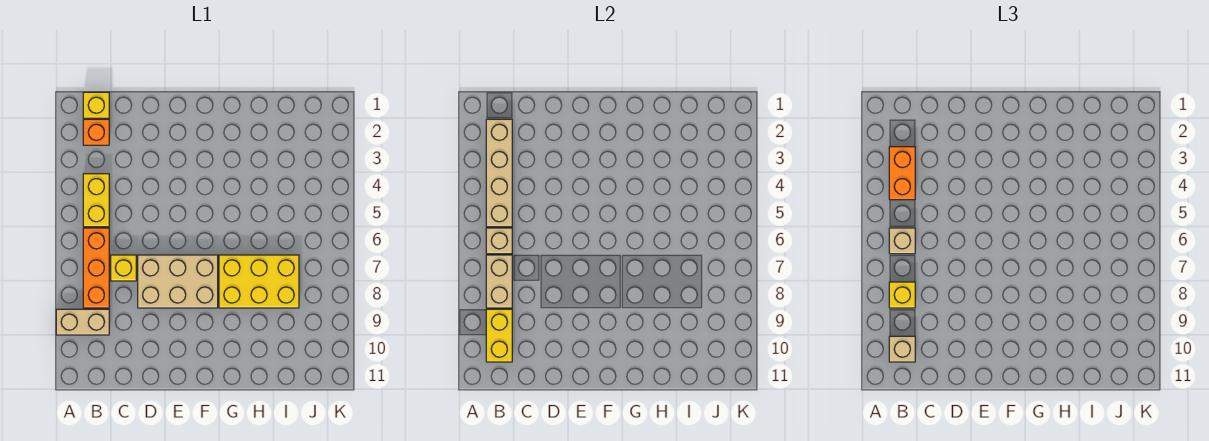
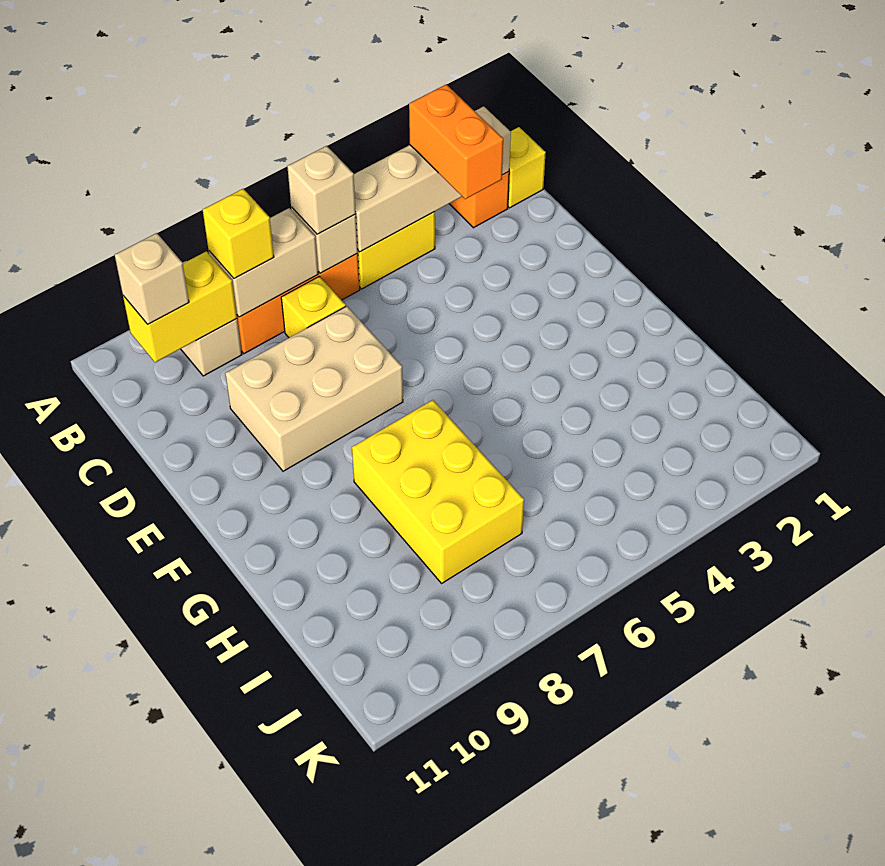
orange brick B3:B4 level 3 -> orange brick B3:C3 level 3
tan brick D7:F8 level 1 -> tan brick D7:E9 level 1

